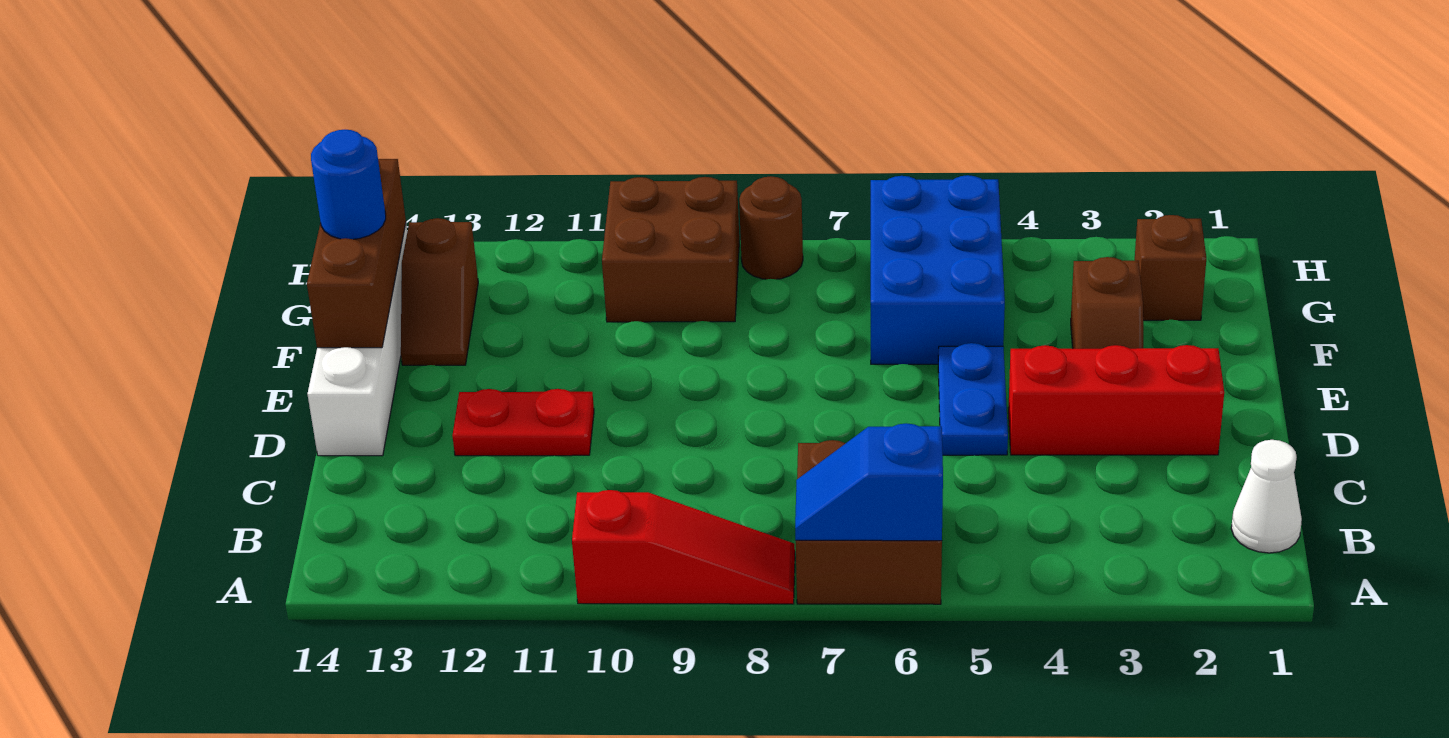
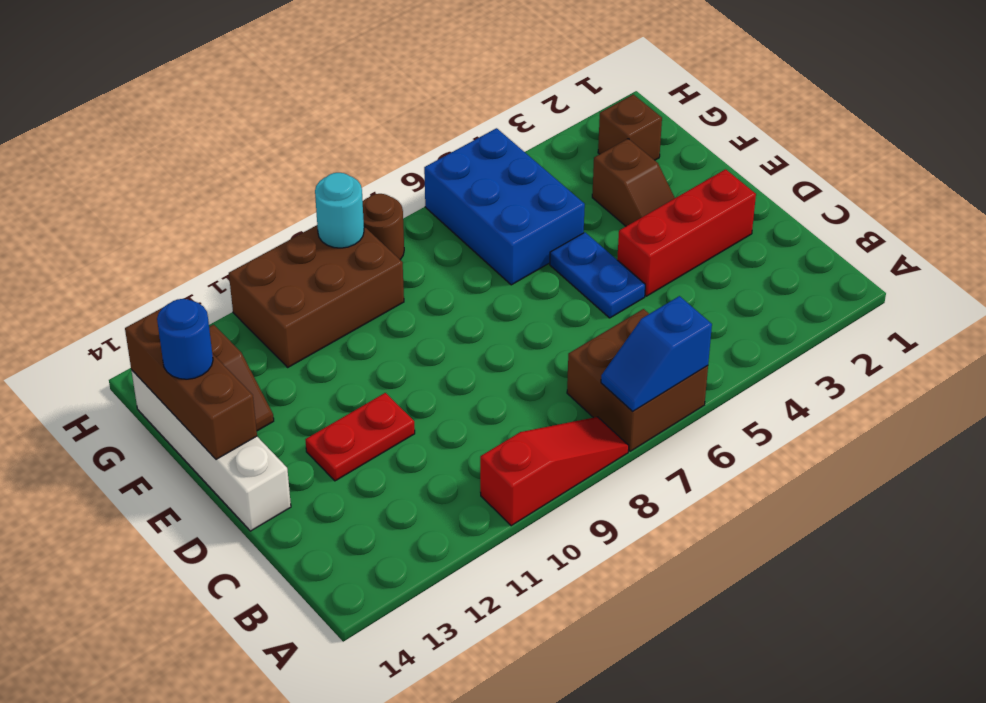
white cone B1 level 1 -> none
brown brick G9:H10 level 1 -> brown brick G9:H11 level 1
none -> cyan round brick H9 level 2

